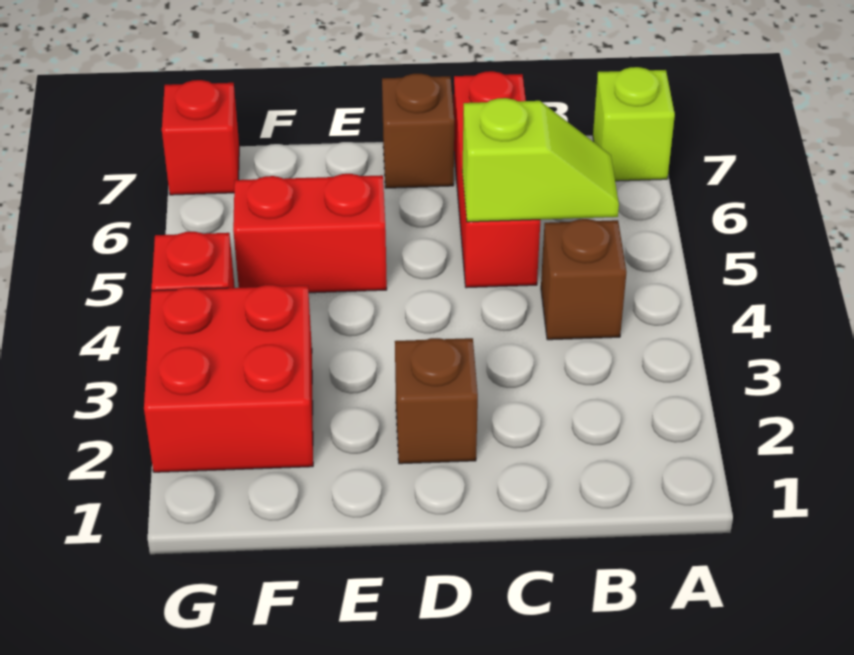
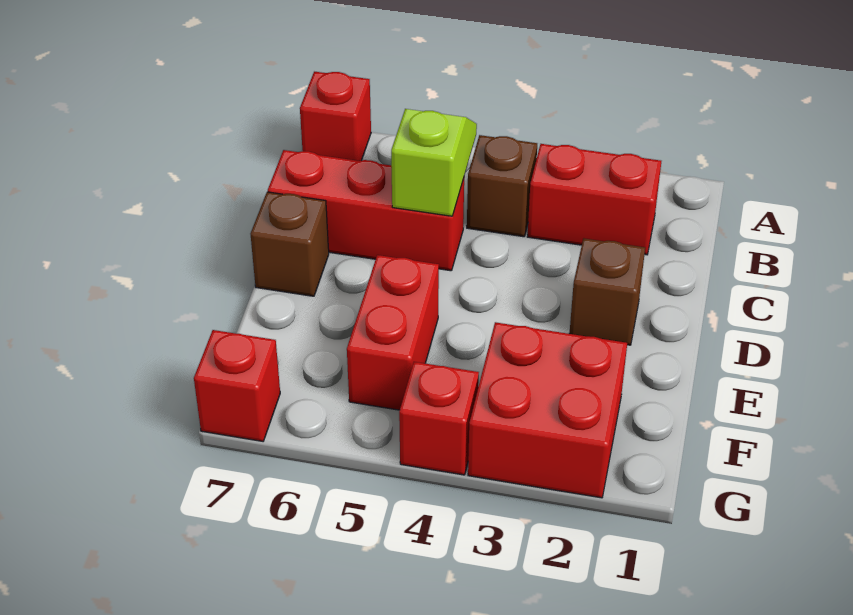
lime brick A7 level 1 -> red brick A7 level 1
none -> red brick B2:B3 level 1

